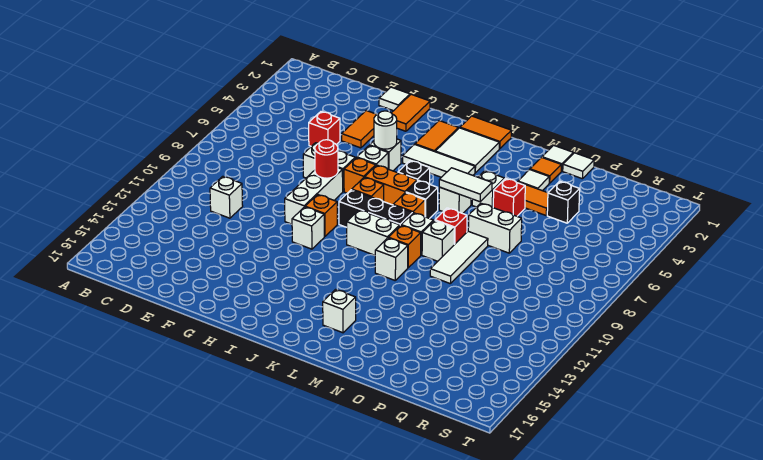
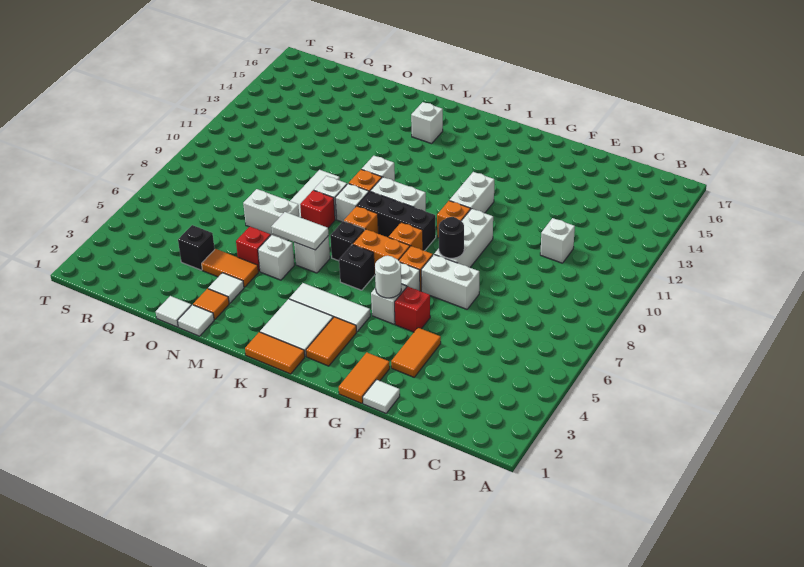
red brick E5 level 1 -> red brick G5 level 1
red round brick G8 level 2 -> black round brick G8 level 2
white brick H11 level 1 -> white brick H11:H12 level 1

